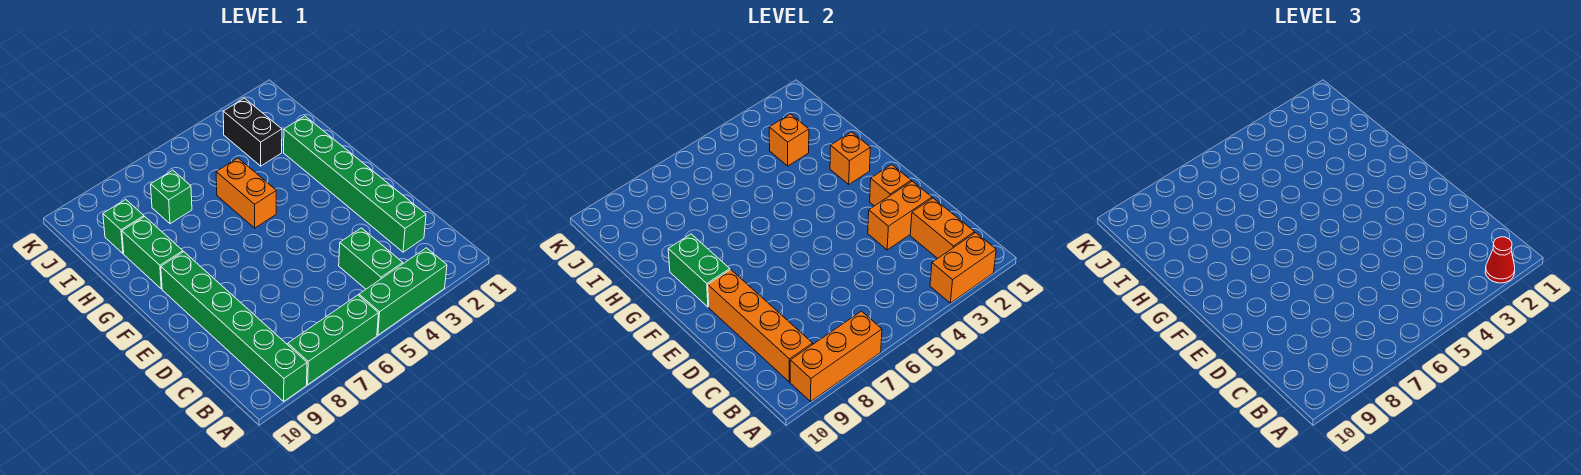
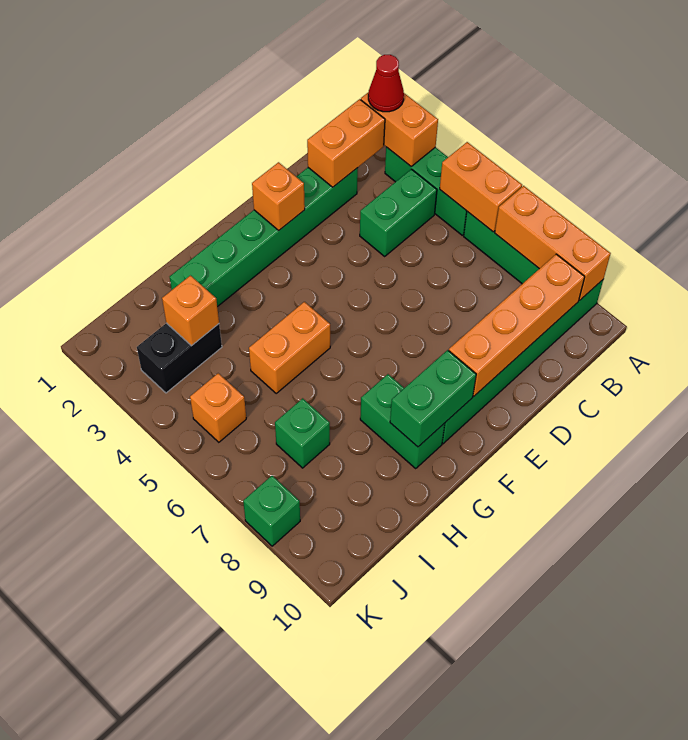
orange brick D2:D3 level 2 -> orange brick A5:A6 level 2
orange brick G2 level 2 -> orange brick J5 level 1
green brick G9:H9 level 1 -> green brick G8:G9 level 1
green brick I9 level 1 -> green brick K8 level 1

